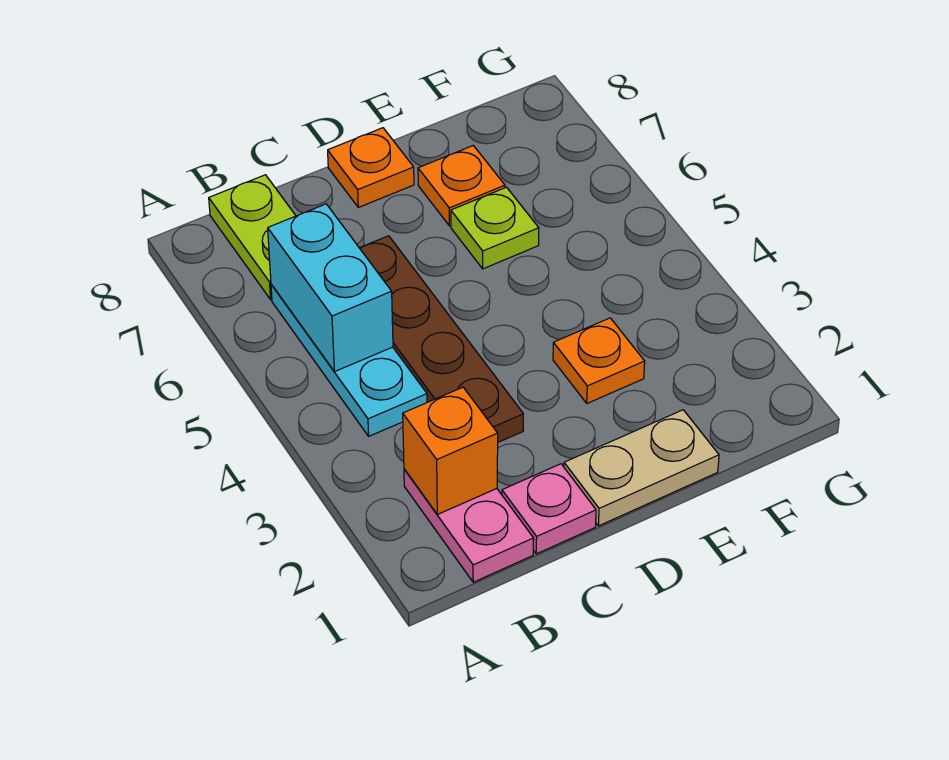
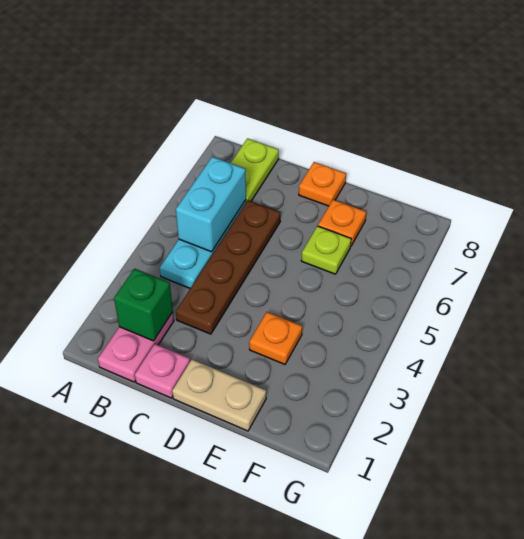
orange brick B2 level 2 -> green brick B2 level 2

